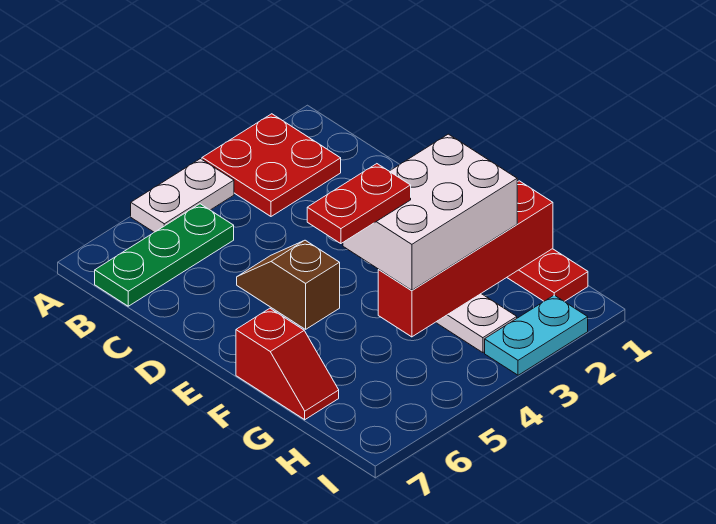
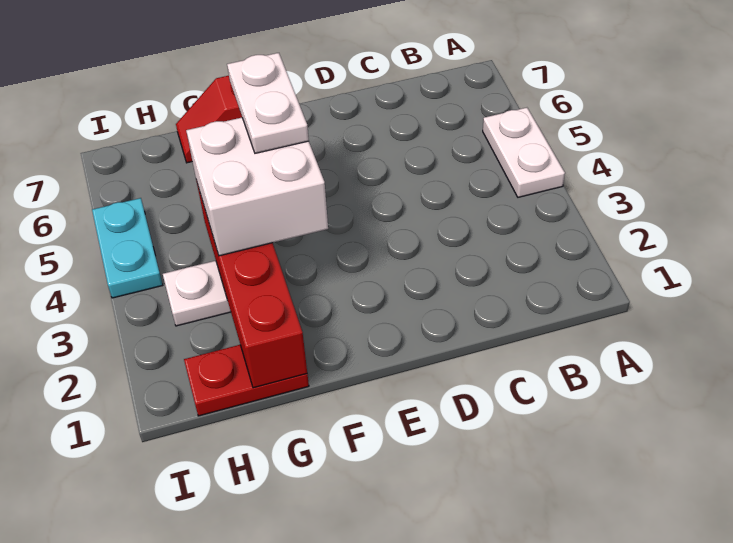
red plate A2:B3 level 1 -> none
green plate B5:B7 level 1 -> none
brown slope D5:E5 level 1 top E -> none
white brick F2:G4 level 3 -> white brick F3:G4 level 3
red plate F4:F5 level 4 -> white plate F4:F5 level 4
cyan plate I2:I3 level 1 -> cyan plate I4:I5 level 1

